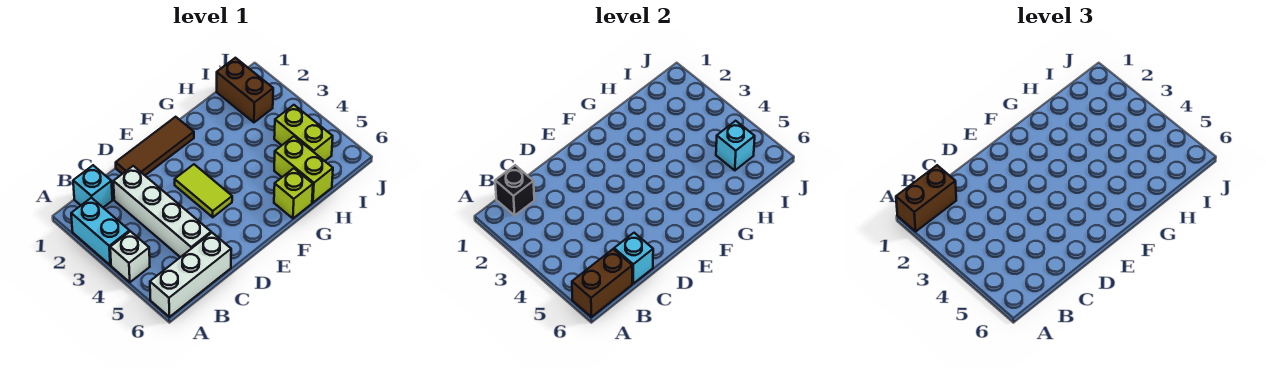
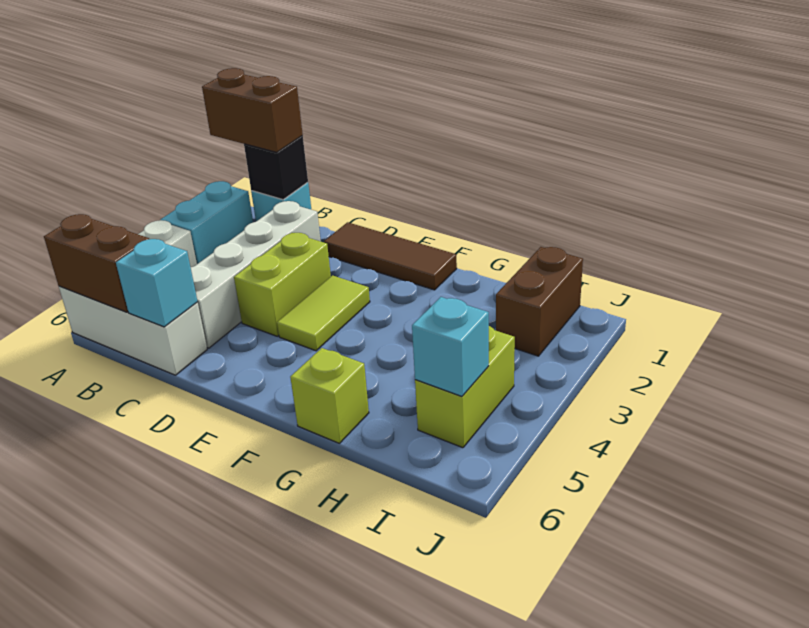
lime brick H5:H6 level 1 -> lime brick D3:D4 level 1

